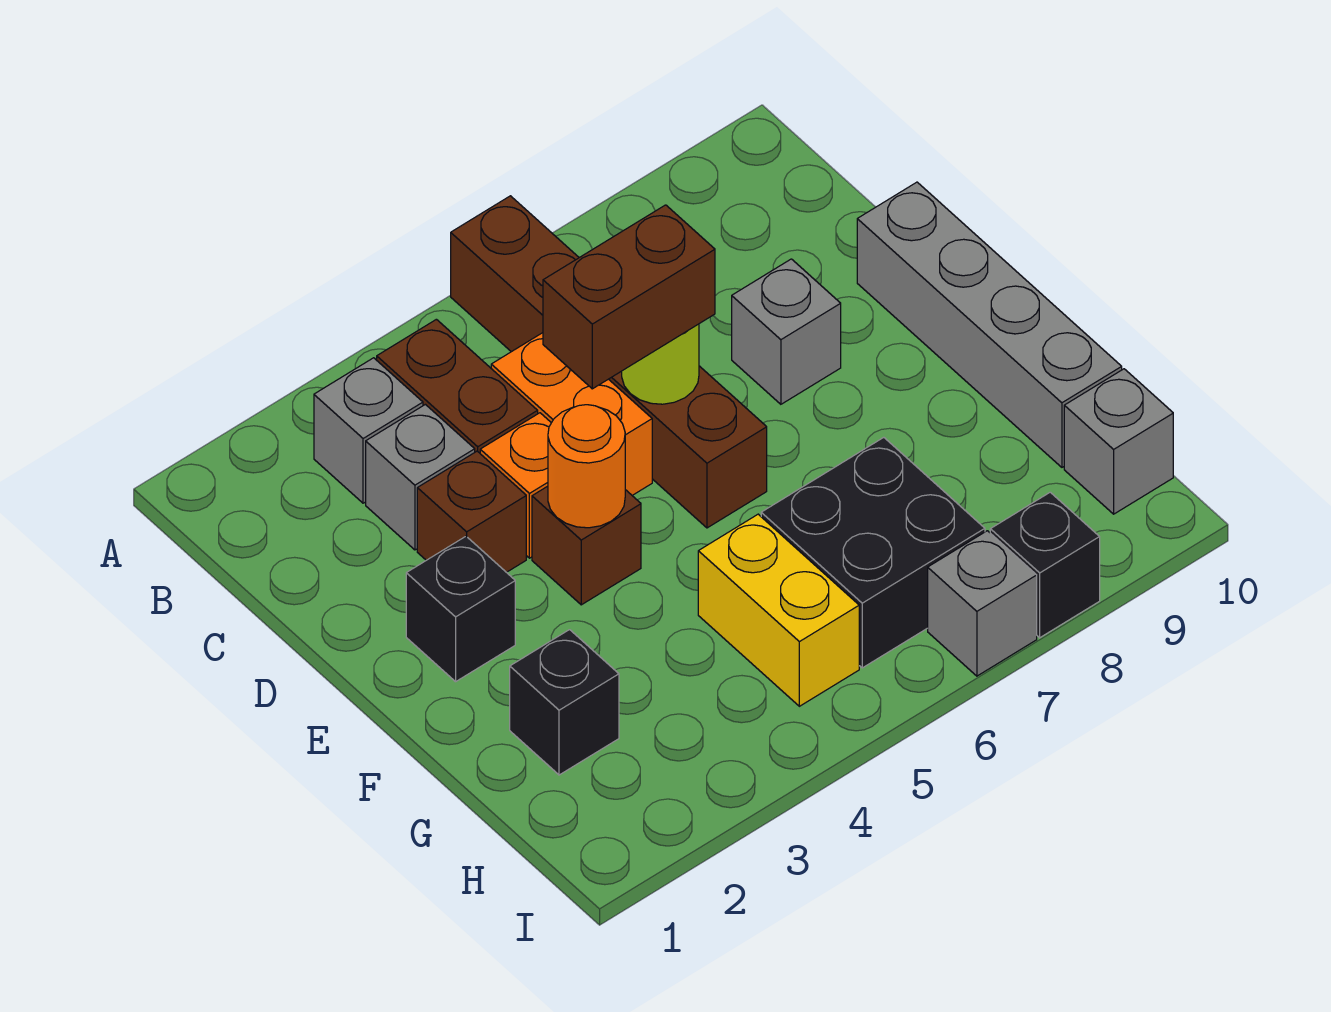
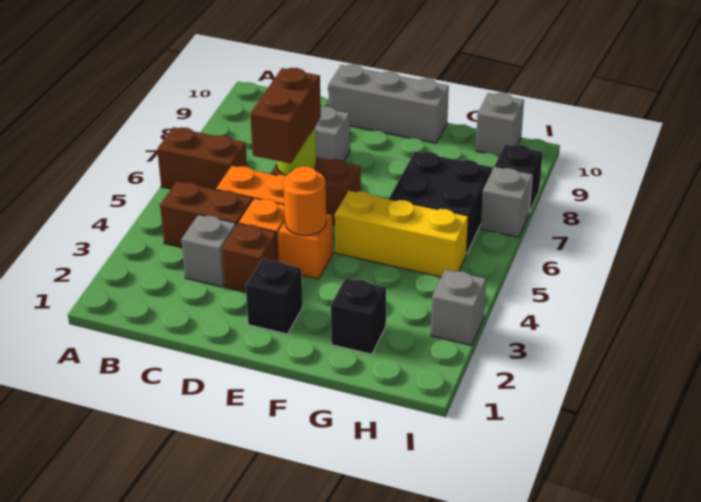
grey brick B3 level 1 -> grey brick I3 level 1
grey brick D10:G10 level 1 -> grey brick D10:F10 level 1
brown brick E4 level 1 -> orange brick E4 level 1
yellow brick G5:H5 level 1 -> yellow brick F5:H5 level 1

